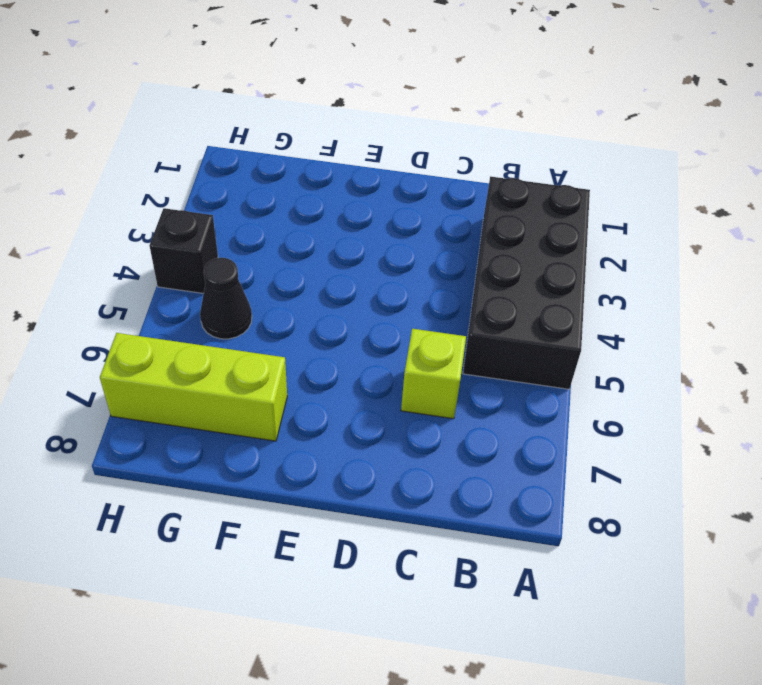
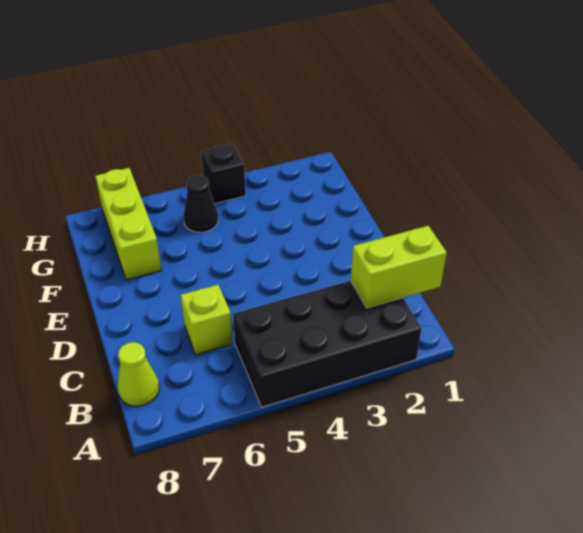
none -> lime brick B1:B2 level 2
none -> lime cone B8 level 1

